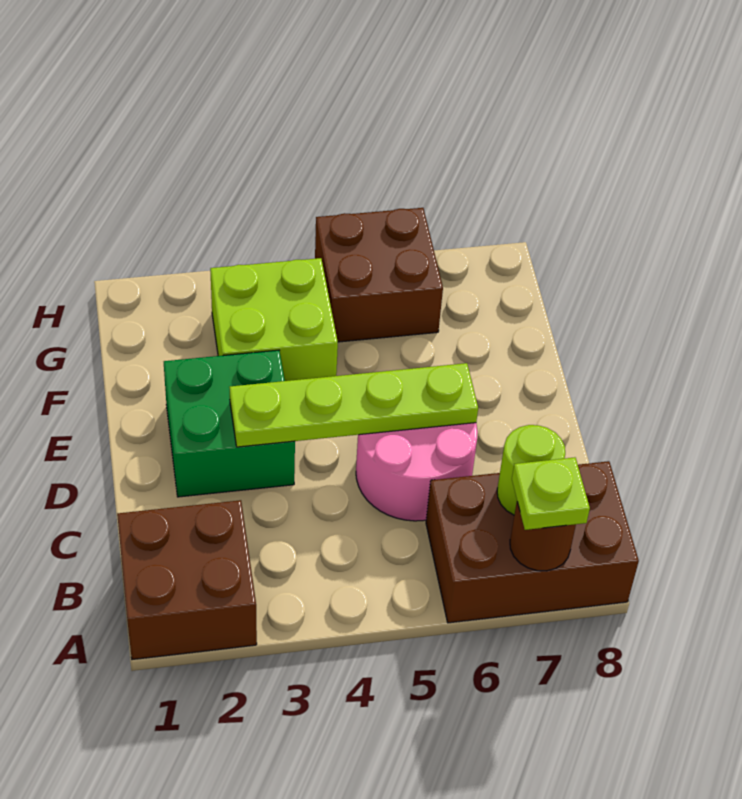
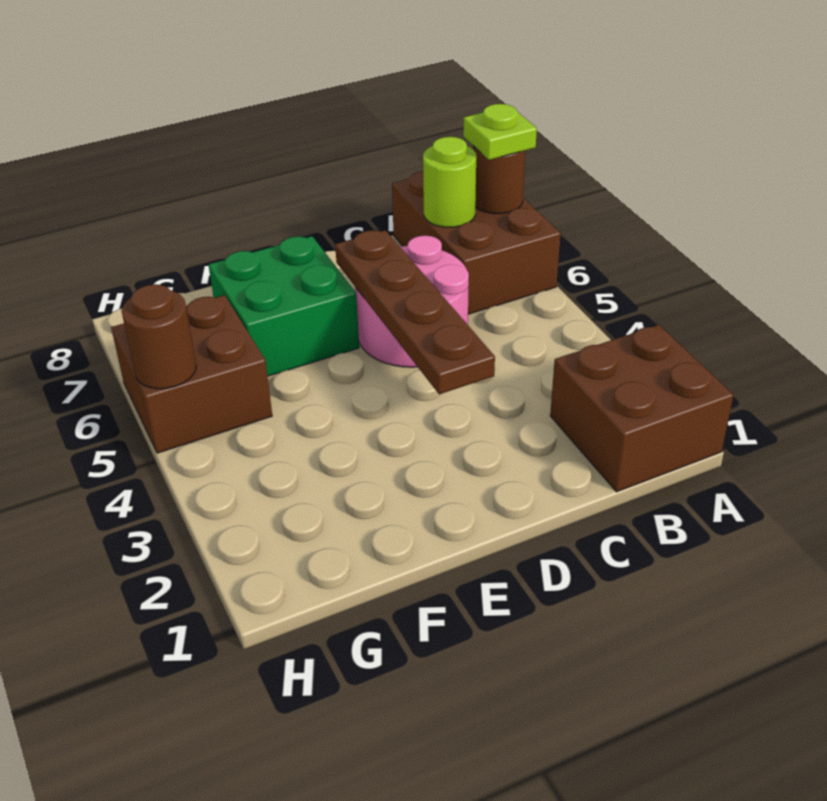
green brick D2:E3 level 1 -> green brick E6:F7 level 1
lime plate D3:D6 level 2 -> brown plate D3:D6 level 2
lime brick F3:G4 level 1 -> none
none -> brown round brick H5 level 2

